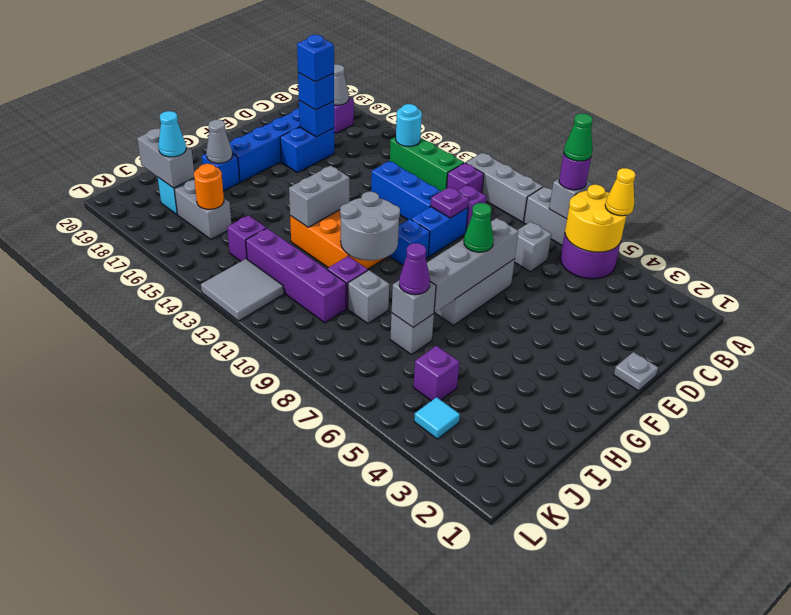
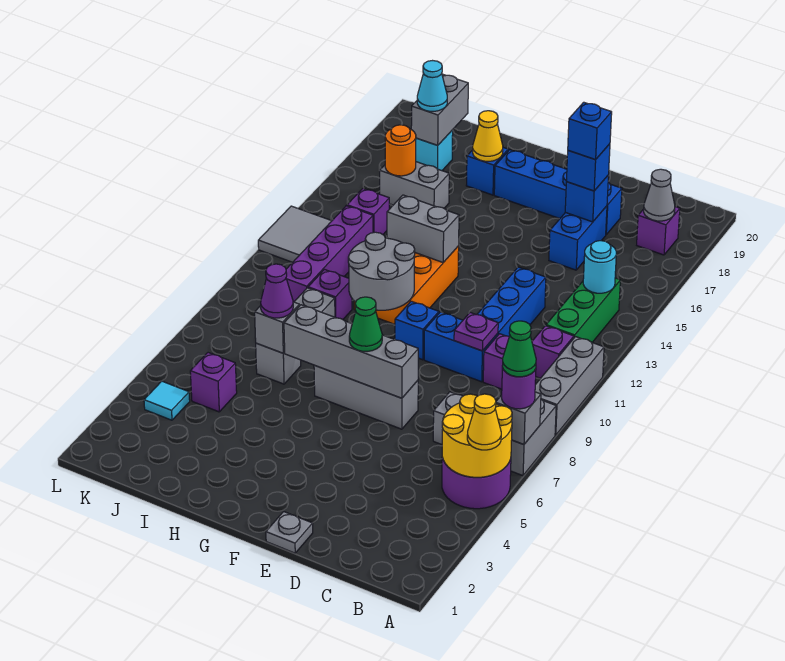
blue brick D17:E17 level 1 -> blue brick D16:D17 level 1
grey cone H18 level 2 -> yellow cone H18 level 2
grey brick J16:J17 level 1 -> grey brick I16:J16 level 1

